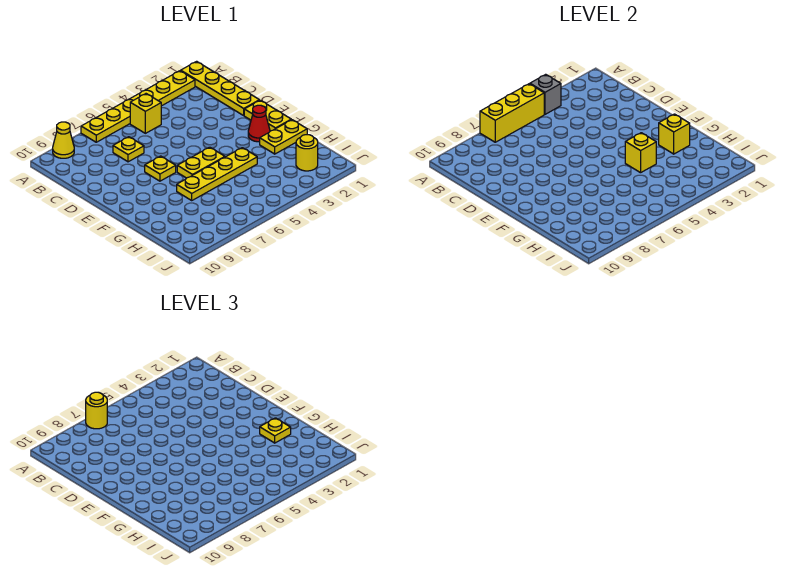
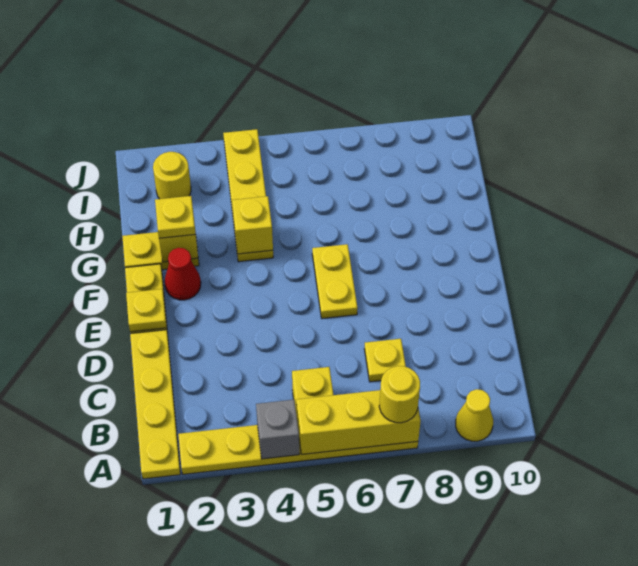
yellow plate E7 level 1 -> yellow plate E1 level 2
yellow plate F5:F6 level 1 -> yellow plate E6:F6 level 1
yellow plate G4:G7 level 1 -> yellow plate G4:J4 level 1

